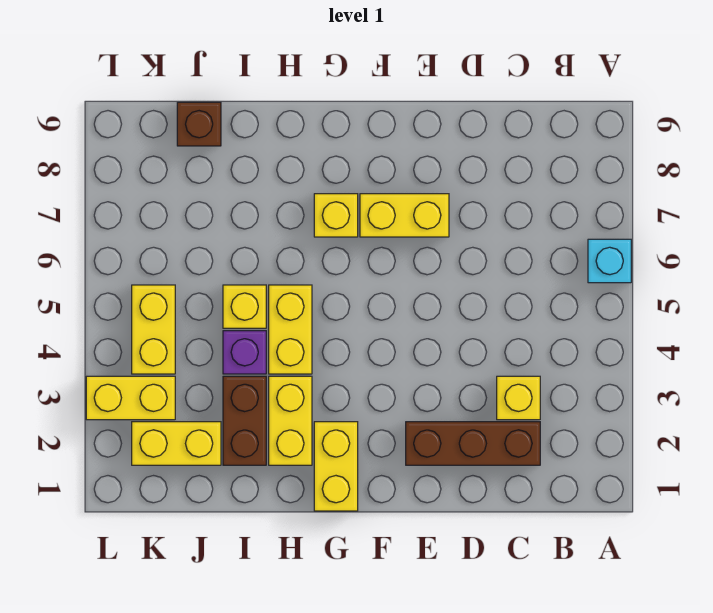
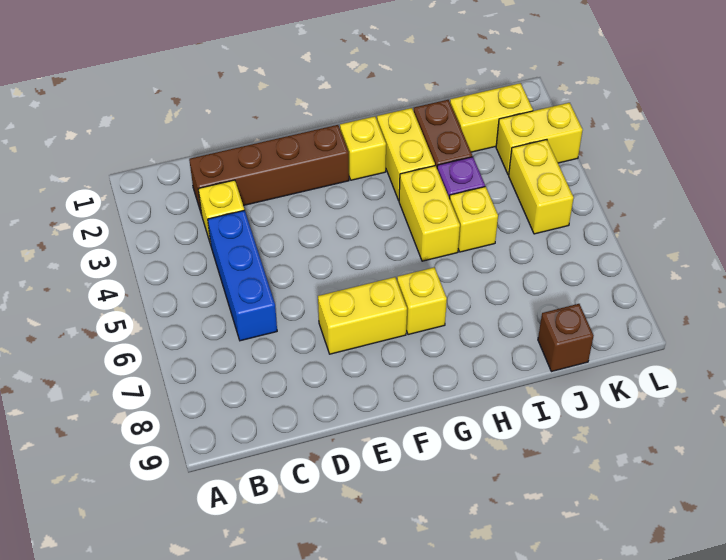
cyan brick A6 level 1 -> none
brown brick C2:E2 level 1 -> brown brick C2:F2 level 1
none -> blue brick C4:C6 level 1
yellow brick G1:G2 level 1 -> yellow brick G2 level 1

